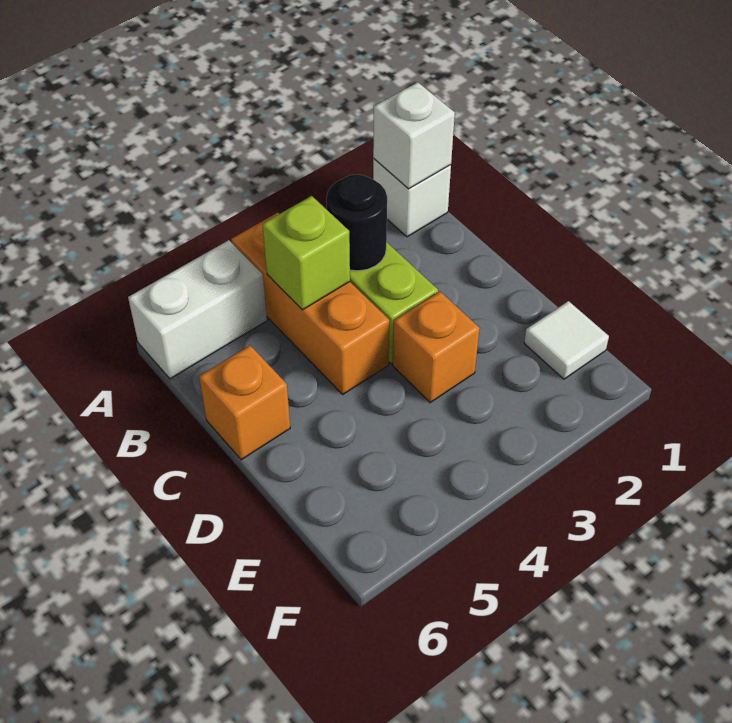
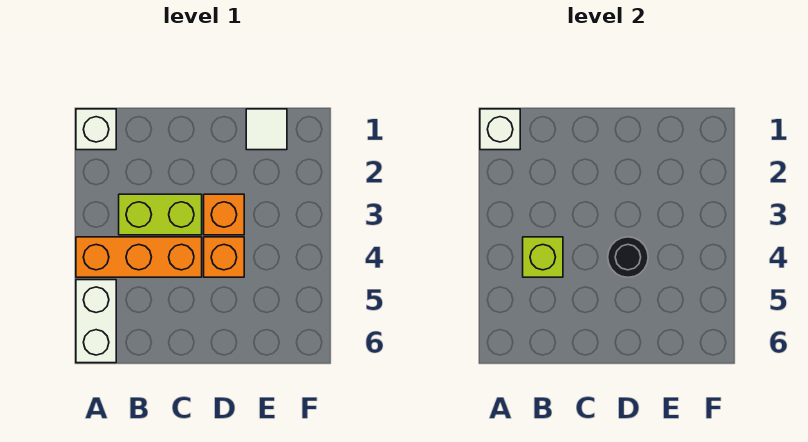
black round brick B3 level 2 -> black round brick D4 level 2
orange brick C6 level 1 -> orange brick D4 level 1

